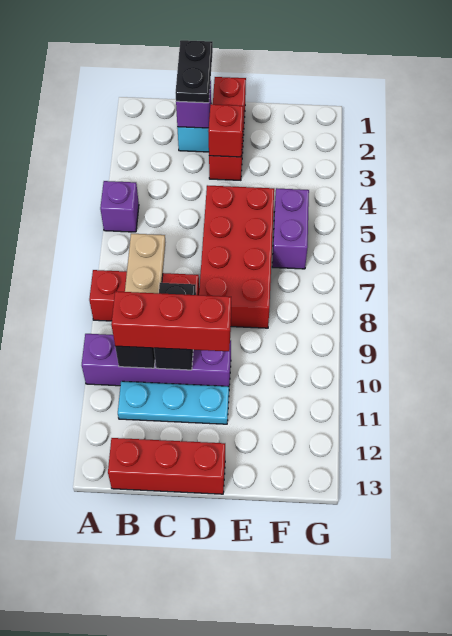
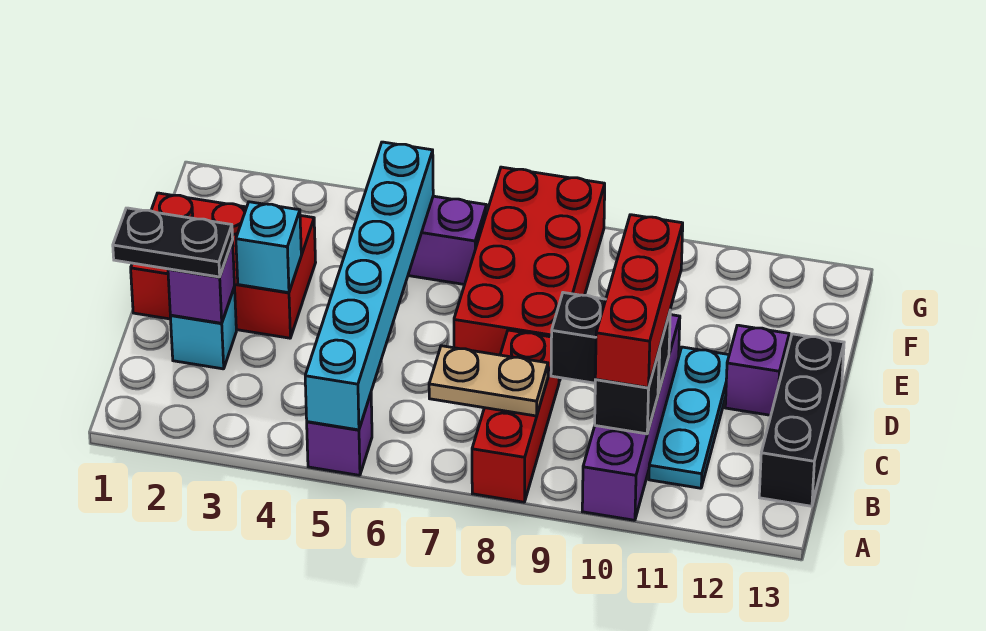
none -> cyan brick A5:F5 level 2
red brick B13:D13 level 1 -> black brick B13:D13 level 1
red brick D1:D3 level 1 -> red brick D1:E3 level 1
red brick D3 level 2 -> cyan brick D3 level 2
red brick D5:E8 level 1 -> red brick D7:G8 level 1
none -> purple brick D12 level 1

